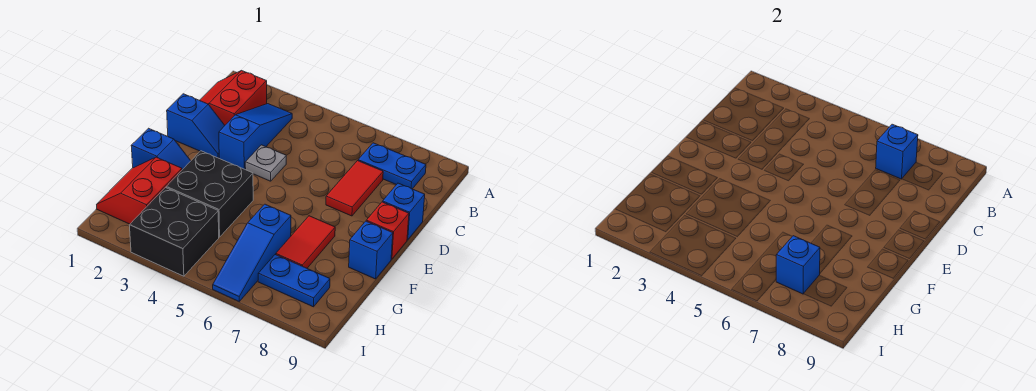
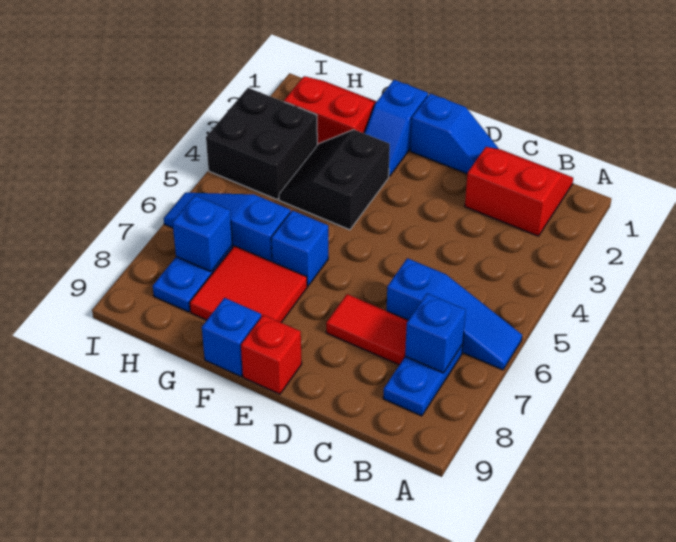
blue slope B3:D3 level 1 top D -> blue slope A6:C6 level 1 top C
blue slope D1:D2 level 1 top 1 -> blue slope D1:E1 level 1 top E
grey plate D4 level 1 -> none
blue brick D9 level 1 -> blue brick F6 level 1
black brick F3:G4 level 1 -> black slope F3:G4 level 1 top F
red tile F7:G7 level 1 -> red tile F7:G8 level 1

